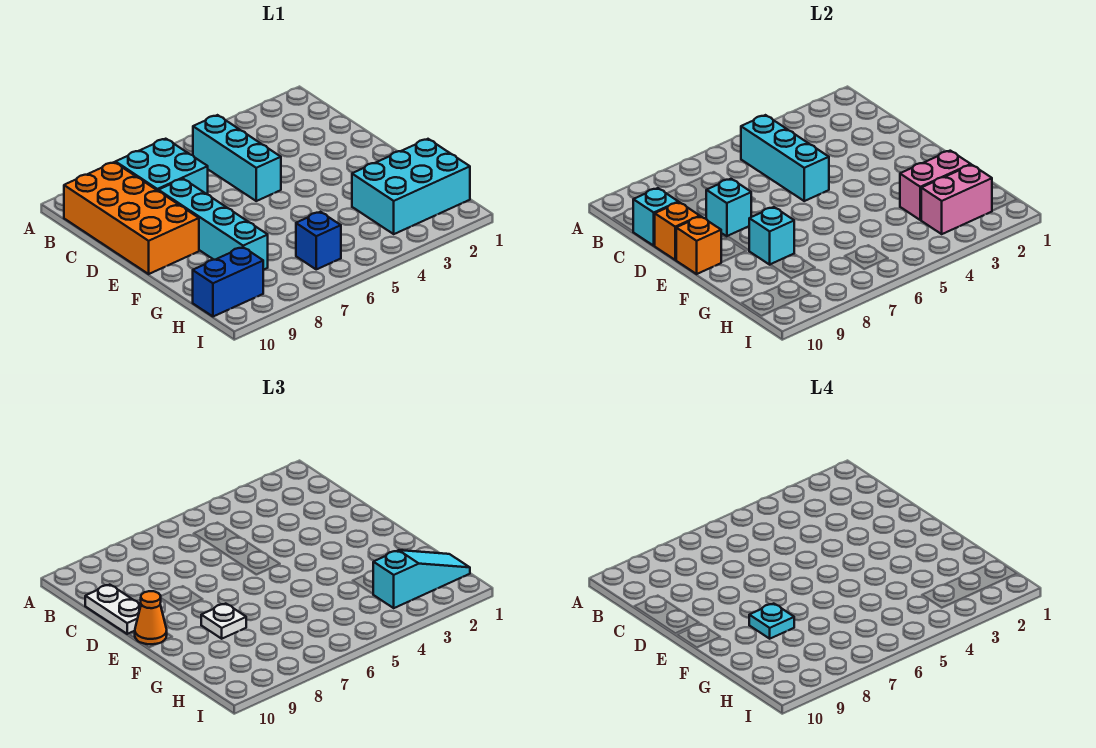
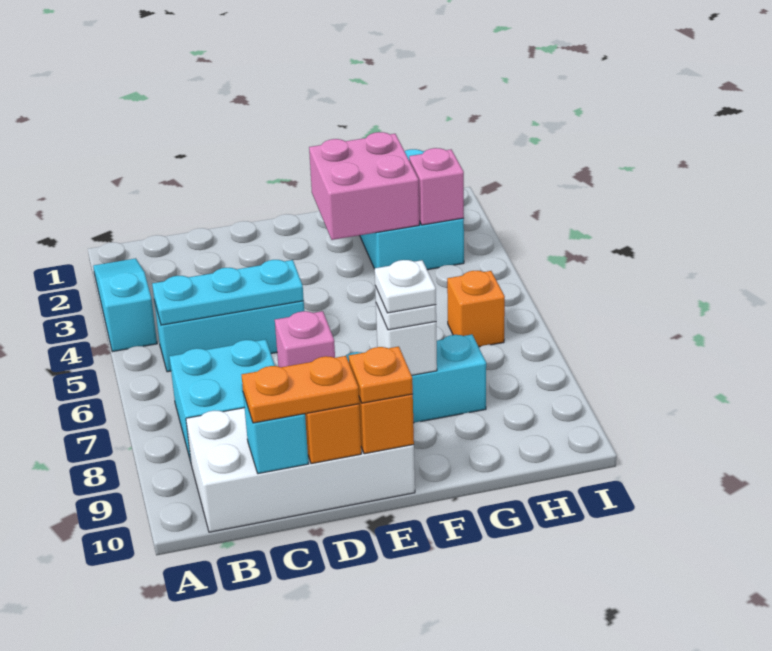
cyan brick B5:D5 level 2 -> cyan plate B5:D5 level 2
orange brick B9:E10 level 1 -> white brick B9:E10 level 1
white plate C10:D10 level 3 -> orange plate C10:D10 level 3
cyan brick D8 level 2 -> pink brick D8 level 2
orange cone E10 level 3 -> orange plate E10 level 3
cyan brick F8 level 2 -> white brick F8 level 2
cyan plate F8 level 4 -> white plate F8 level 4
pink brick G2:G3 level 2 -> pink brick F2:G3 level 2
cyan slope H1:H3 level 3 top 3 -> cyan slope A2:A4 level 1 top 4
pink brick H2:H3 level 2 -> pink brick H3 level 2
blue brick H6 level 1 -> orange brick H6 level 1
blue brick H9:H10 level 1 -> none

